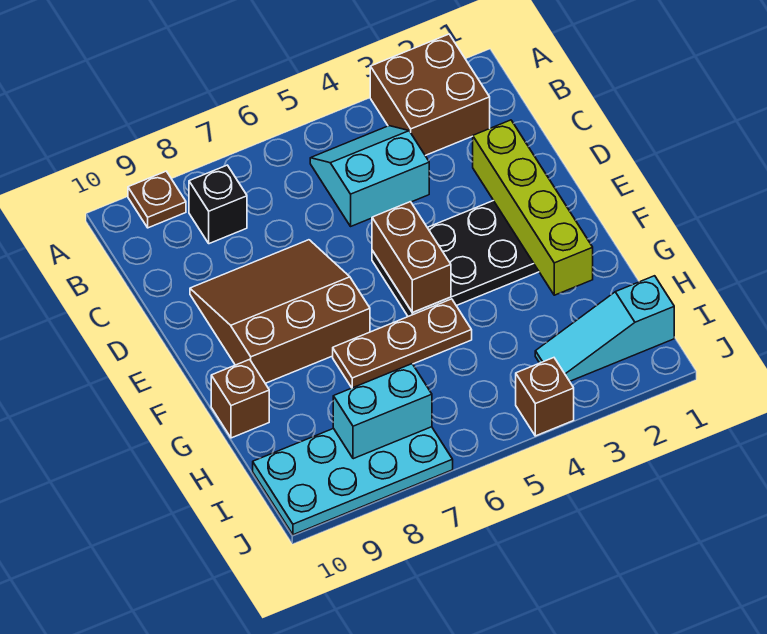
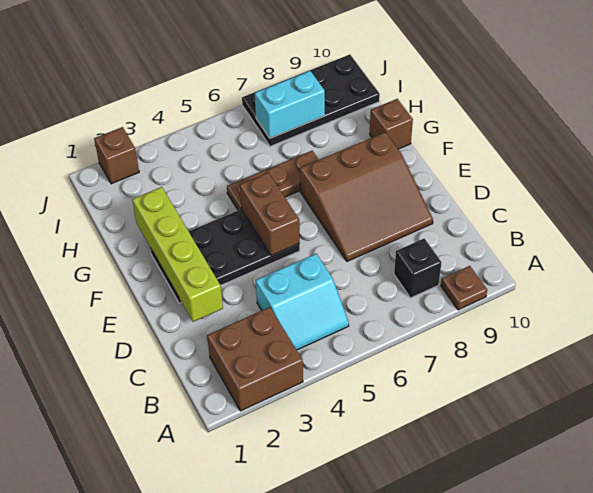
cyan slope I1:I3 level 1 top 1 -> none
cyan plate I7:J10 level 1 -> black plate I7:J10 level 1
brown brick J4 level 1 -> brown brick J2 level 1

